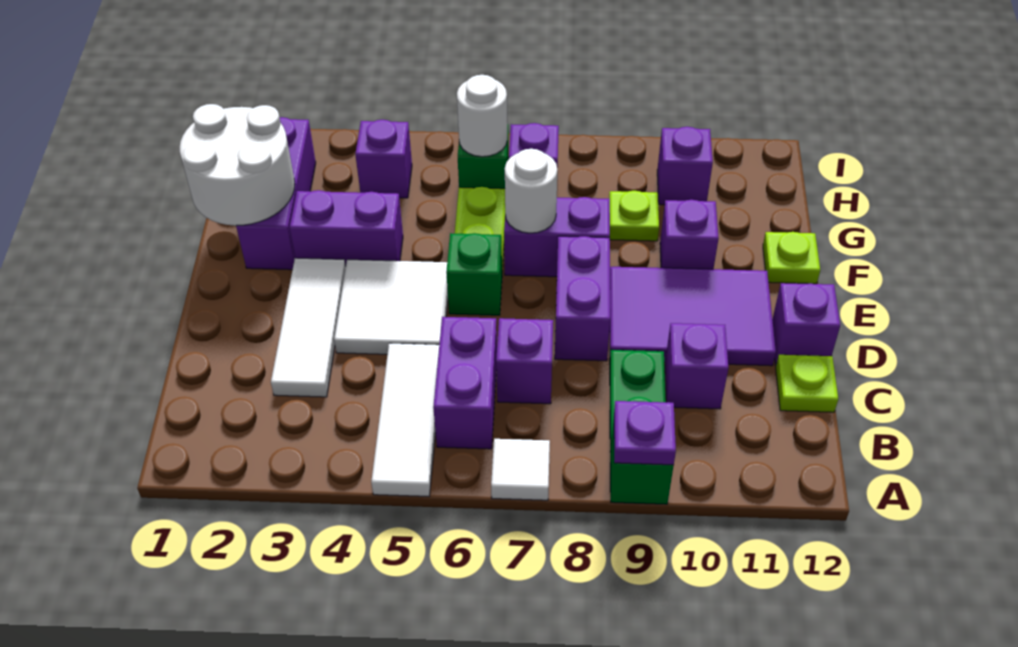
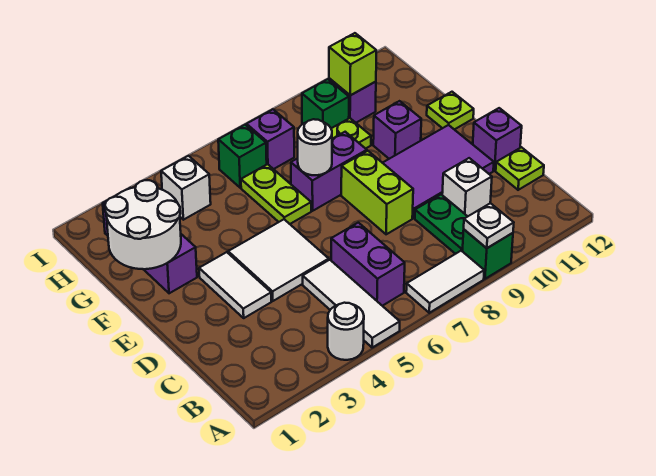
white tile A7 level 1 -> white tile A7:A8 level 1
purple plate A9 level 2 -> white plate A9 level 2
white tile C3:E3 level 1 -> white tile D3:E3 level 1
purple brick C7 level 1 -> none
purple brick C10 level 1 -> white brick C10 level 1
purple brick D8:E8 level 1 -> lime brick D8:E8 level 1
green brick E6 level 1 -> green brick H9 level 1
purple brick F3:F4 level 1 -> none
purple brick H4 level 1 -> white brick H4 level 1
white round brick H6 level 2 -> white round brick A4 level 1
none -> lime brick H10 level 2

